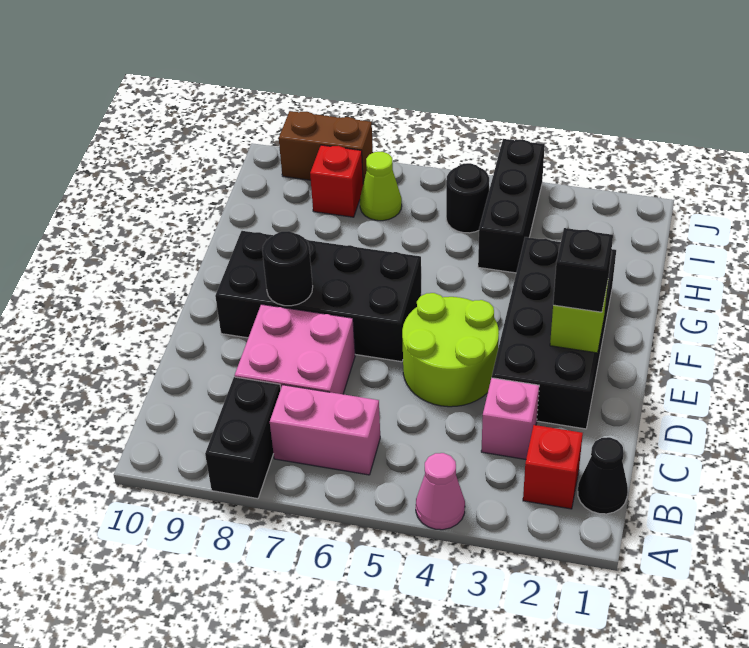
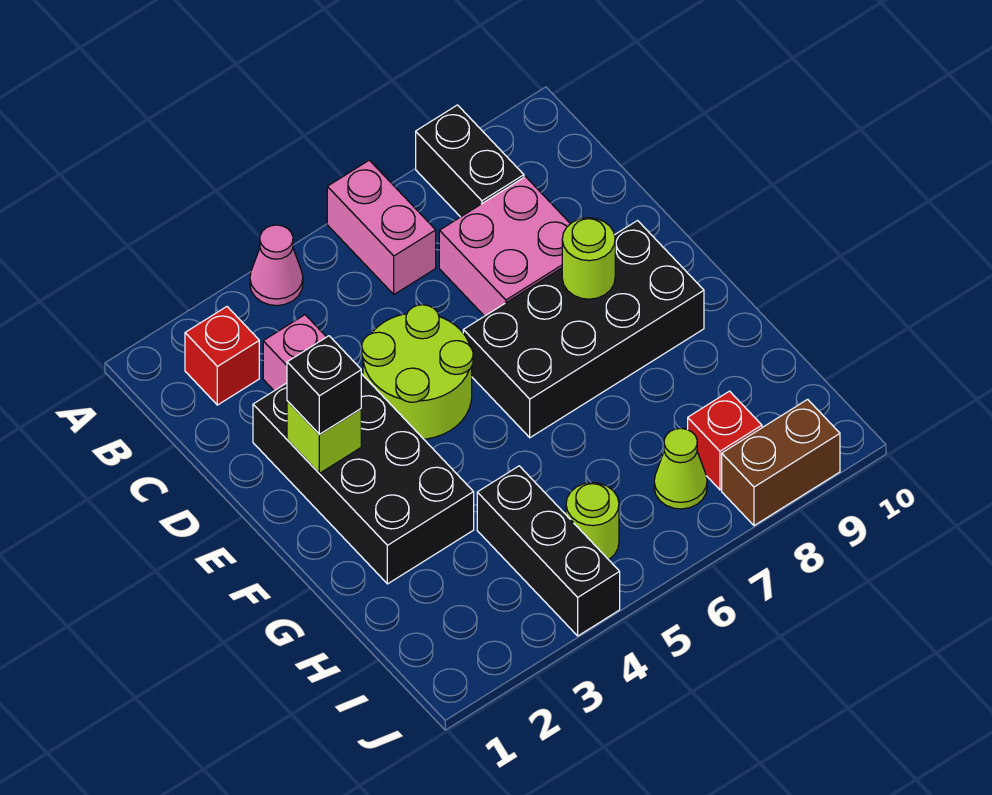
black cone B1 level 1 -> none
pink brick B6:B7 level 1 -> pink brick A6:B6 level 1
black round brick E8 level 2 -> lime round brick E8 level 2
black round brick I5 level 1 -> lime round brick I5 level 1

